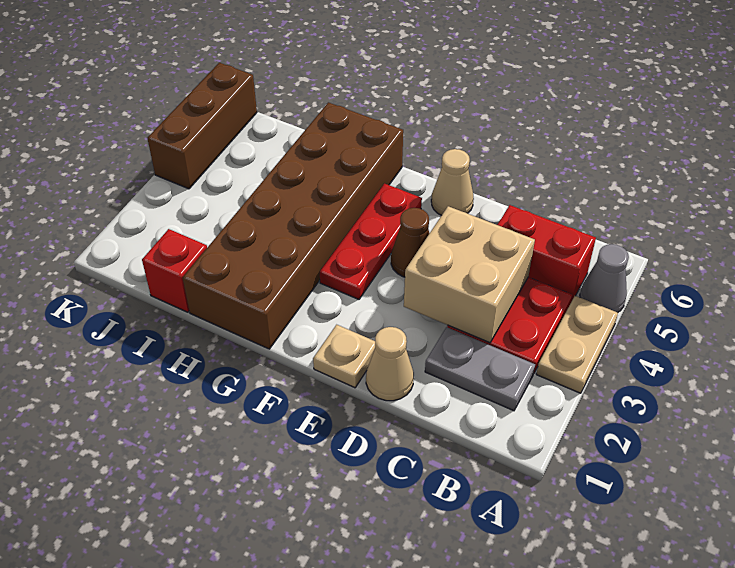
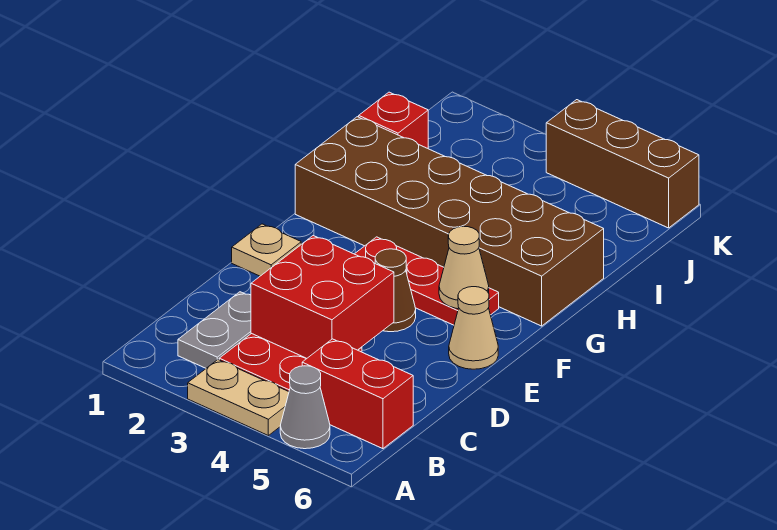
red brick B5:C5 level 1 -> red brick B5:B6 level 1
tan brick C3:D4 level 2 -> red brick C3:D4 level 2
tan cone D1 level 1 -> tan cone F5 level 2

